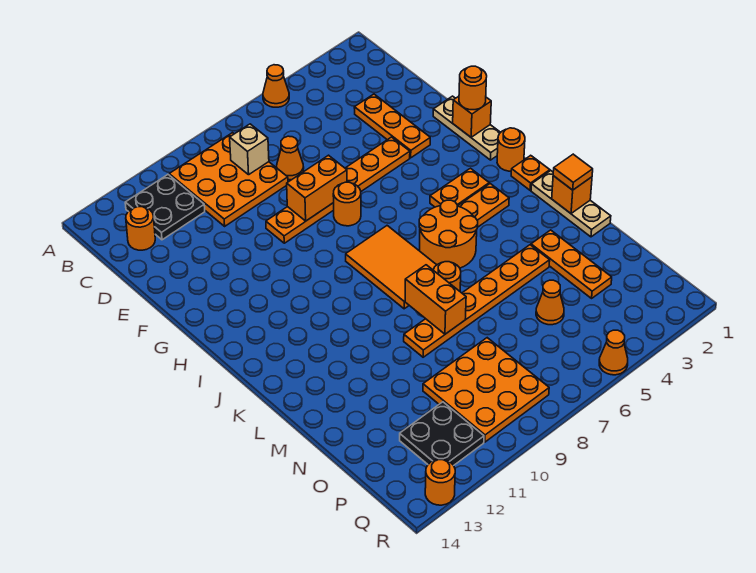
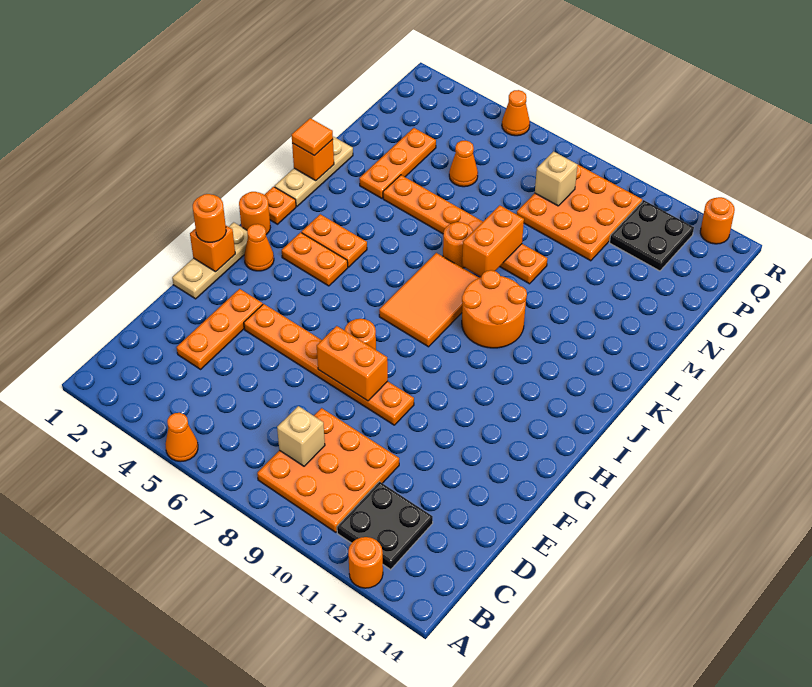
orange round brick C13 level 1 -> orange round brick A12 level 1
orange cone D7 level 1 -> orange cone H2 level 1
orange round brick J5:K6 level 1 -> orange round brick J9:K10 level 1
none -> tan brick P8 level 2

